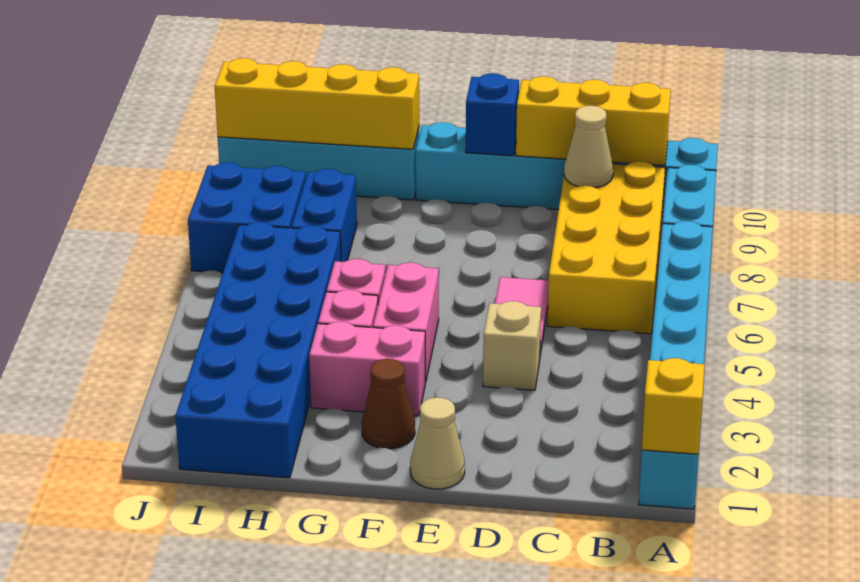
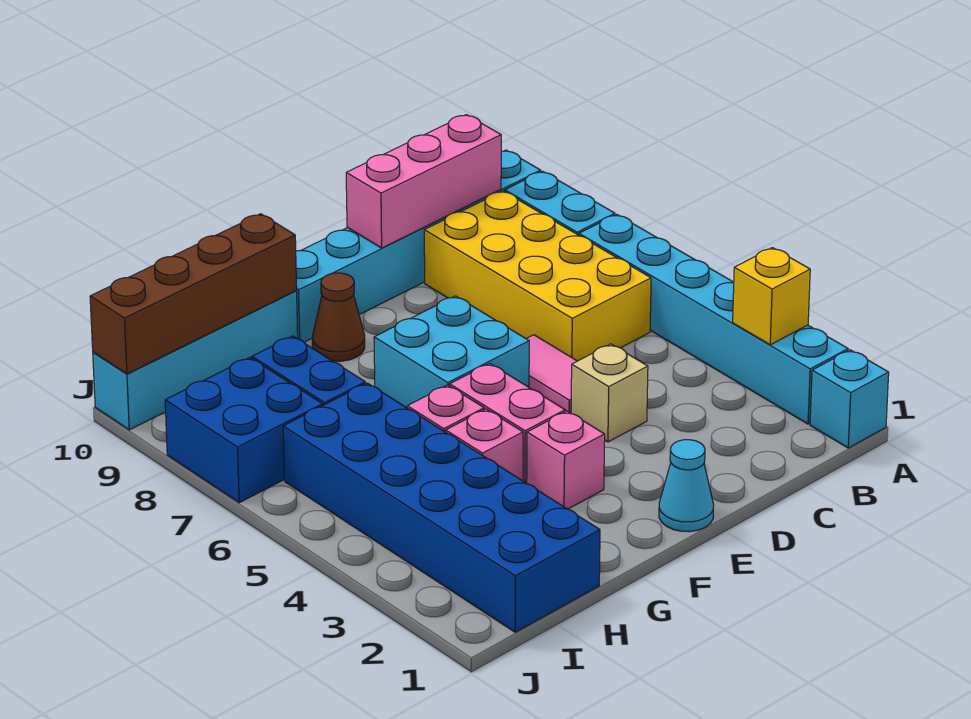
yellow brick A1 level 2 -> yellow brick A3 level 2
yellow brick B10:D10 level 2 -> pink brick B10:D10 level 2
tan cone C9 level 2 -> none
tan cone E1 level 1 -> cyan cone E1 level 1
none -> cyan brick E6:F7 level 1
blue brick E10 level 2 -> none
brown cone F2 level 1 -> brown cone F9 level 1
pink brick F3:G3 level 1 -> pink brick F3 level 1
yellow brick G10:J10 level 2 -> brown brick G10:J10 level 2

